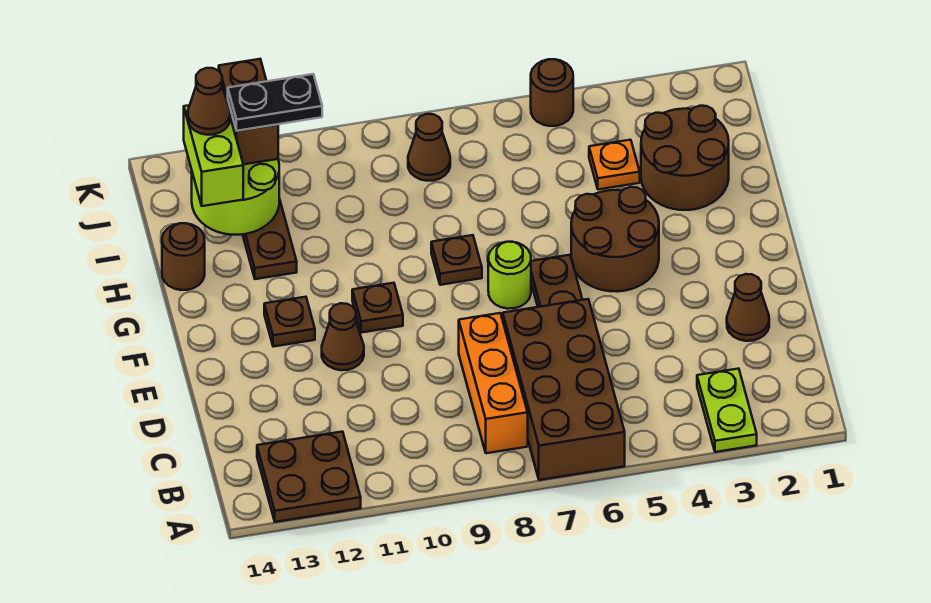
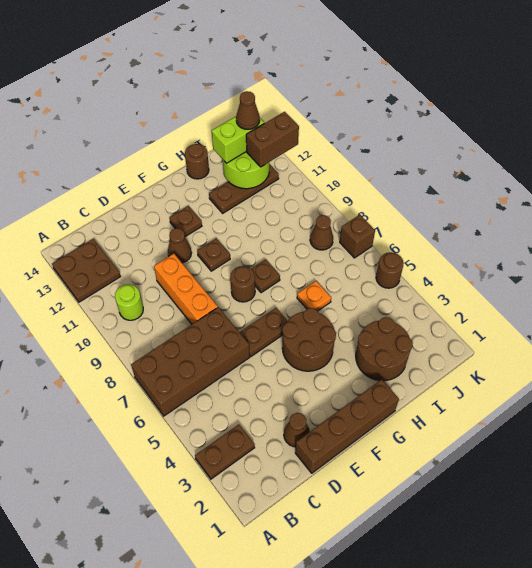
lime plate A3:B3 level 1 -> brown plate A3:B3 level 1
orange brick B8:D8 level 1 -> orange brick D8:D10 level 1
none -> brown brick D1:G1 level 1
lime round brick F7 level 1 -> lime round brick B10 level 1
none -> brown round brick F8 level 1
orange plate I4 level 1 -> orange plate H6 level 1
black plate J11:J12 level 4 -> none
none -> brown brick K7 level 1

